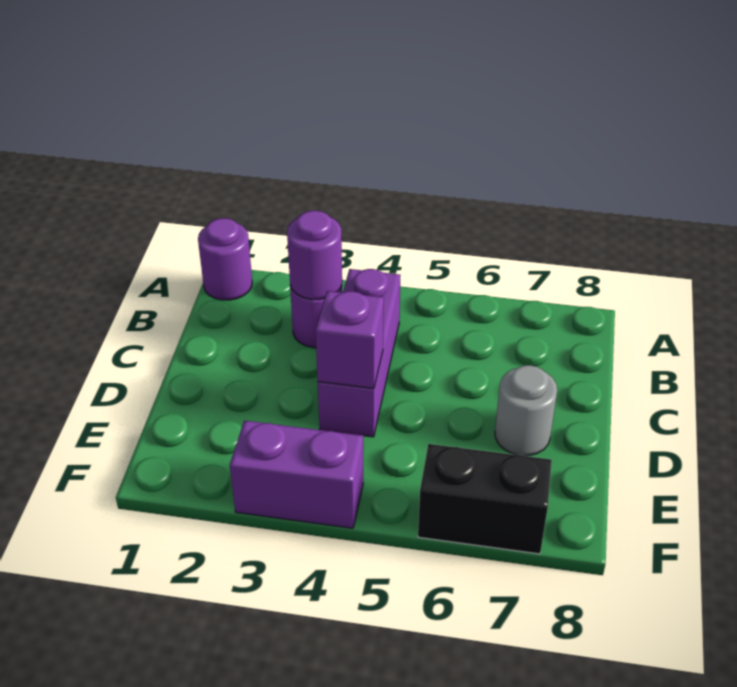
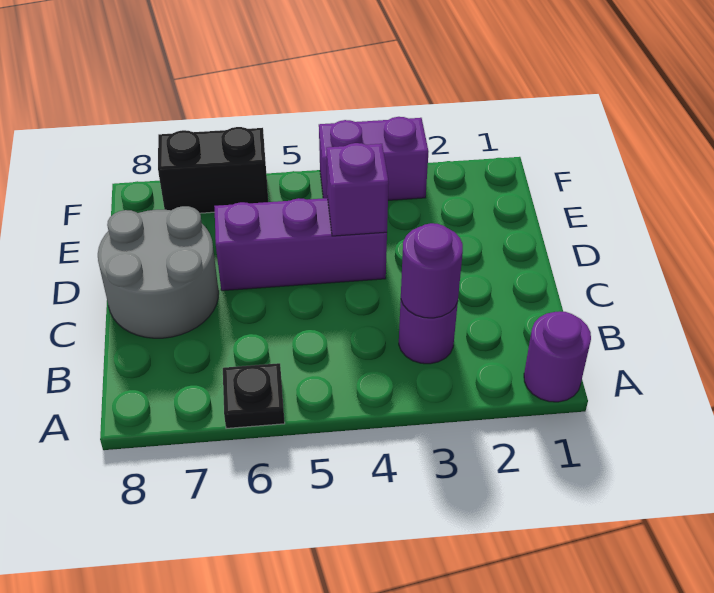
none -> black plate A6 level 1
purple brick B4:D4 level 1 -> purple brick D4:D6 level 1
grey round brick D7 level 1 -> grey round brick C7:D8 level 1

